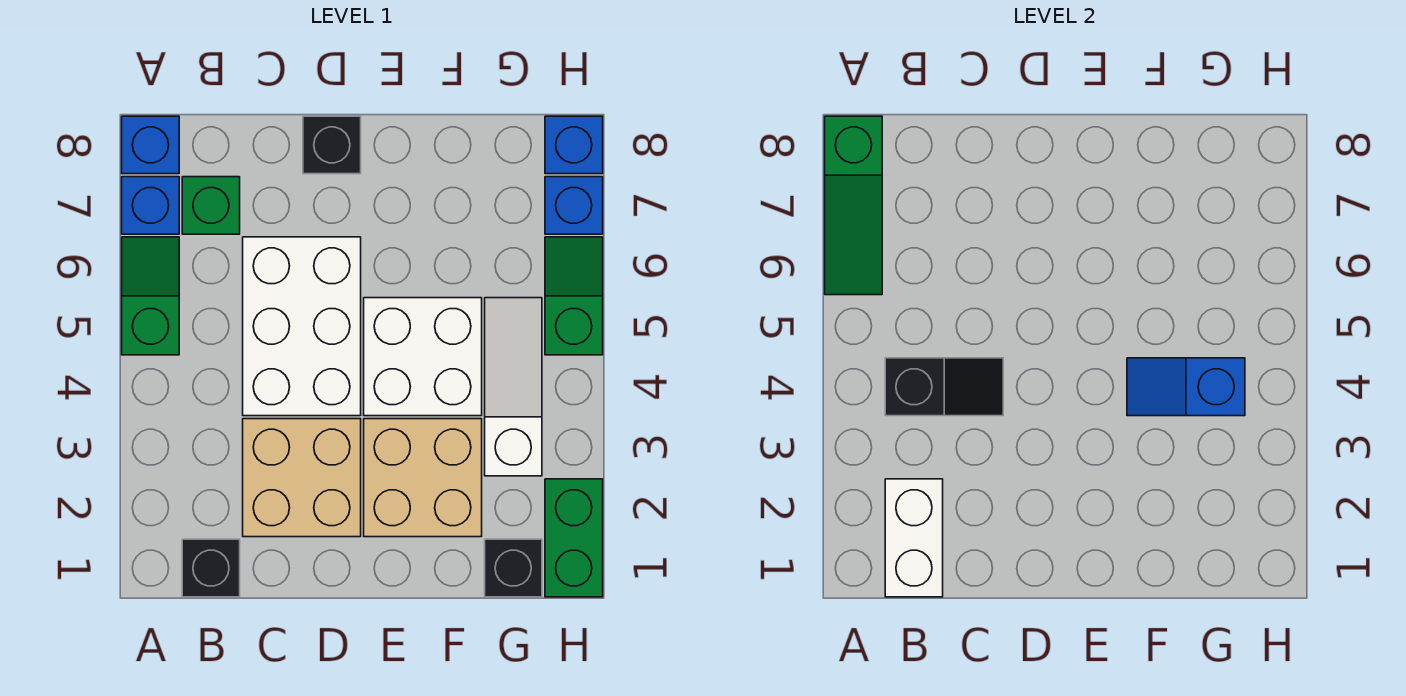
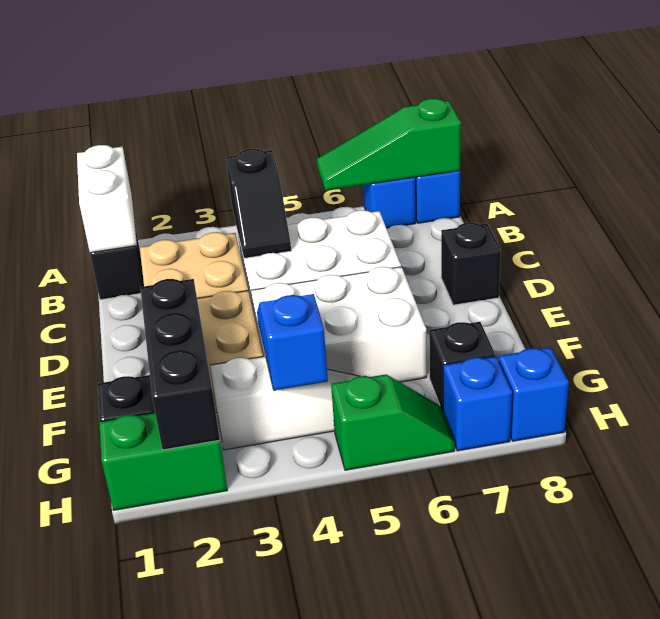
green slope A5:A6 level 1 top 5 -> none
white brick B1:B2 level 2 -> white brick A1:B1 level 2
green brick B7 level 1 -> none
white brick E4:F5 level 1 -> white brick E4:F6 level 1
none -> black brick F2:H2 level 2
none -> black brick G7 level 1

